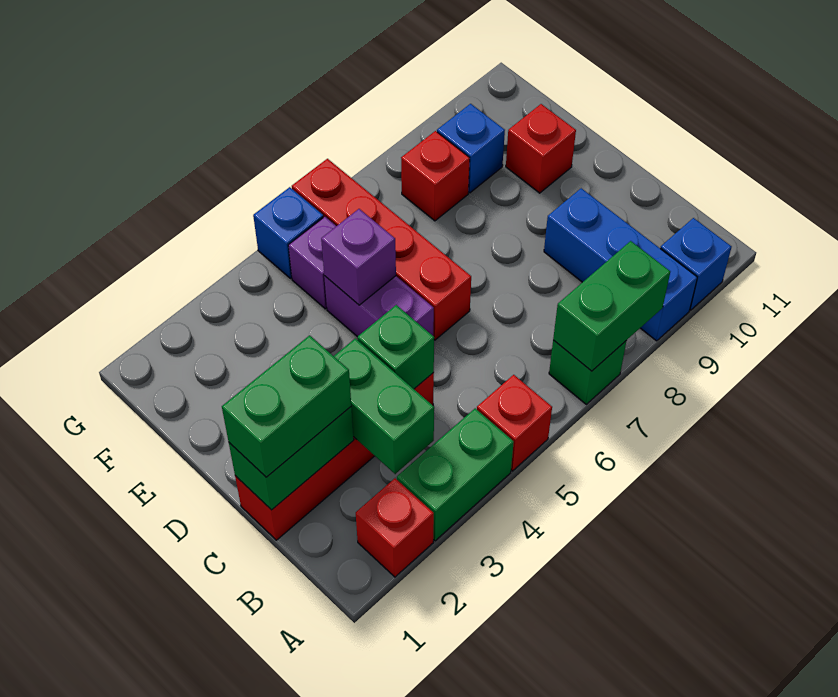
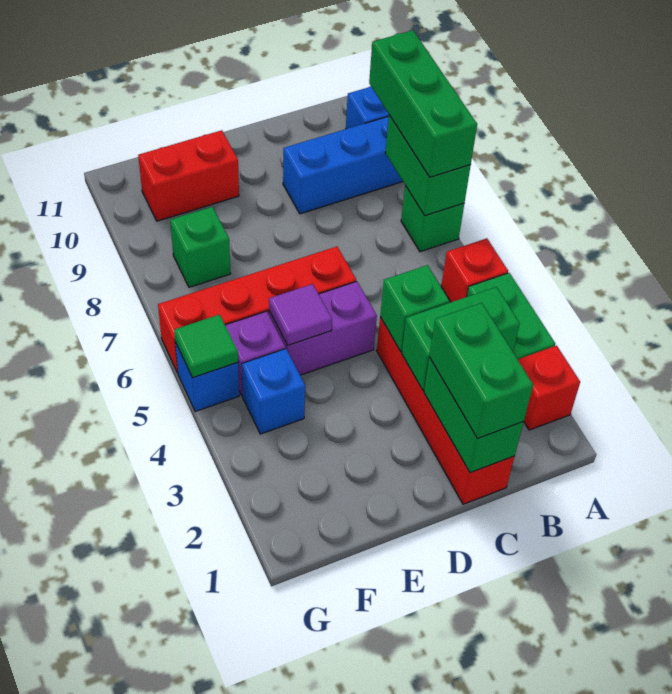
none -> green brick A7:A9 level 3
purple brick E5 level 2 -> purple tile E5 level 2
red brick E10 level 1 -> red brick E10:F10 level 1
red brick F8 level 1 -> green brick F8 level 1
blue brick F9 level 1 -> blue brick F4 level 1
none -> green tile G5 level 2

